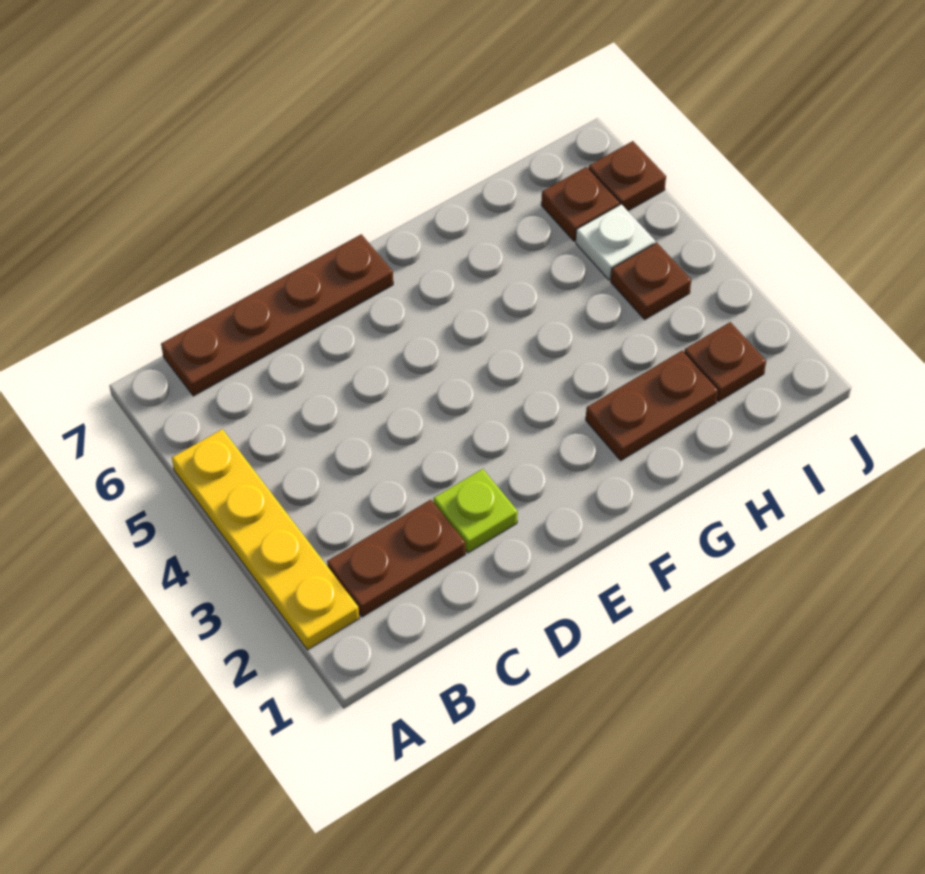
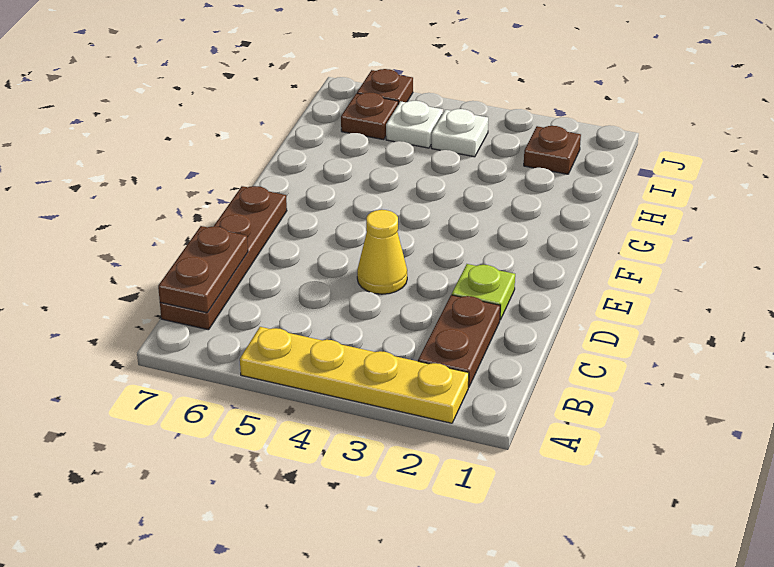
none -> yellow cone D4 level 1
brown plate G2:H2 level 1 -> brown plate B7:C7 level 2
brown plate I4 level 1 -> white plate I4 level 1

